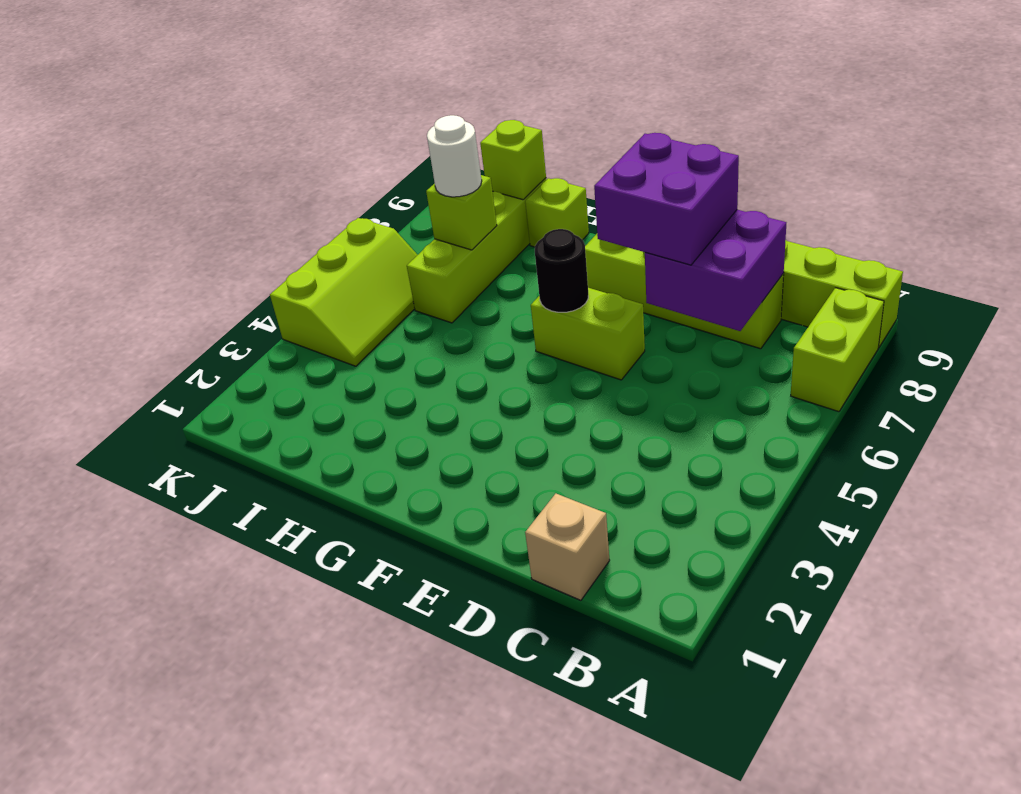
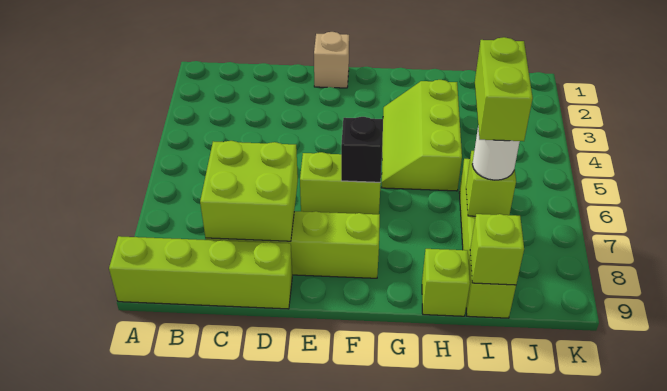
lime brick A7:A8 level 1 -> lime brick I6:I7 level 4
tan brick C1 level 1 -> tan brick E1 level 1
purple brick C7:D8 level 2 -> lime brick C7:D8 level 2
purple brick D7:E8 level 3 -> none
black round brick F6 level 2 -> black brick F6 level 2
lime slope J4:K6 level 1 top K -> lime slope G3:H5 level 1 top H

